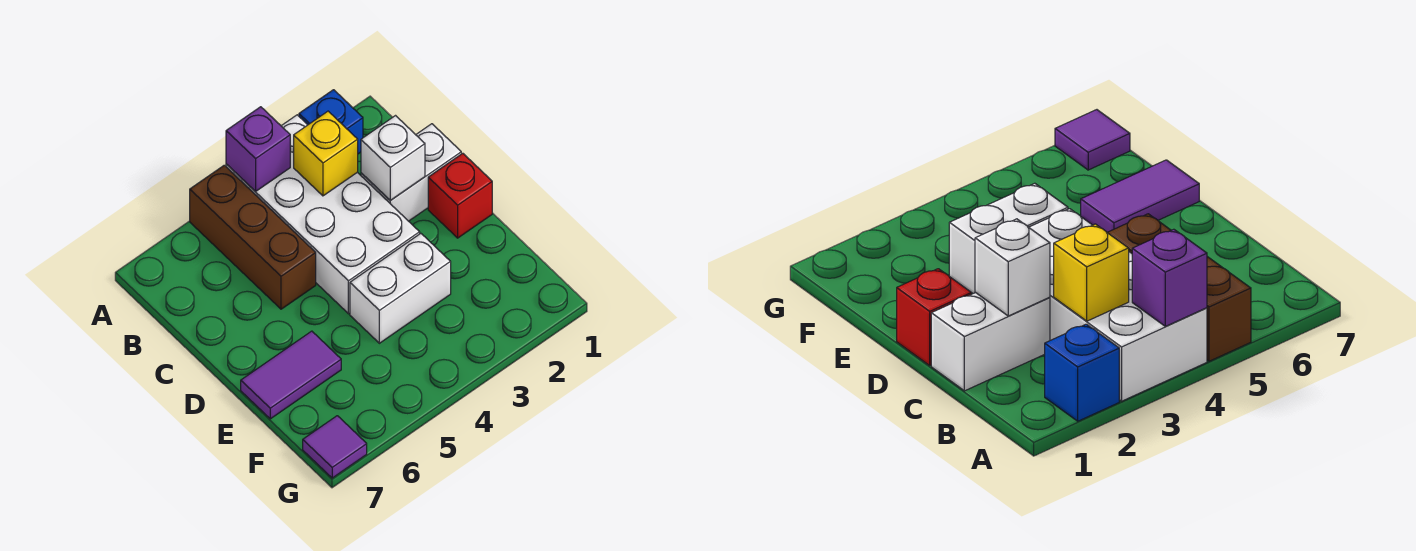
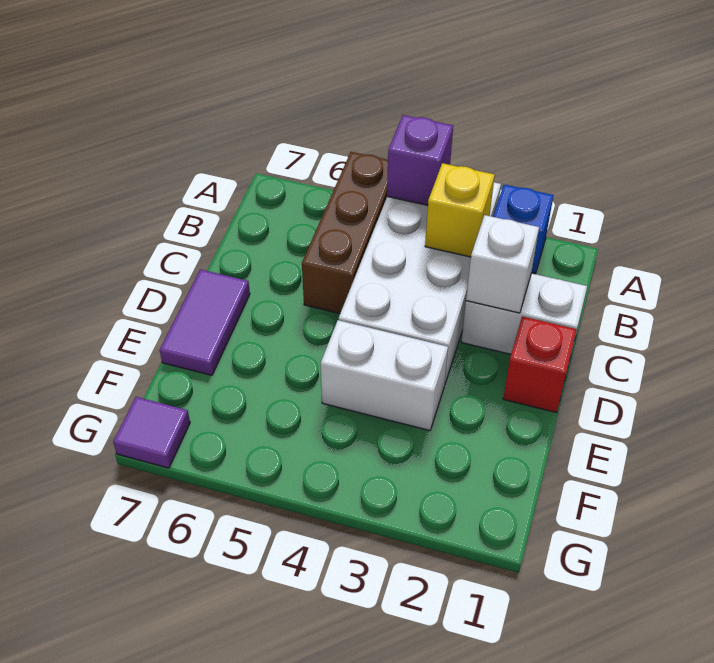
purple tile E6:E7 level 1 -> purple tile D7:E7 level 1

